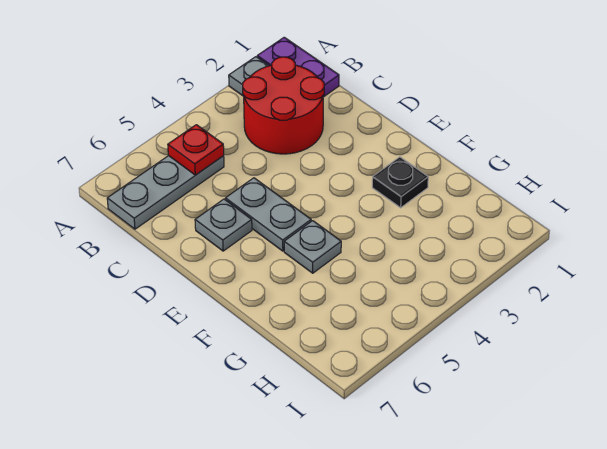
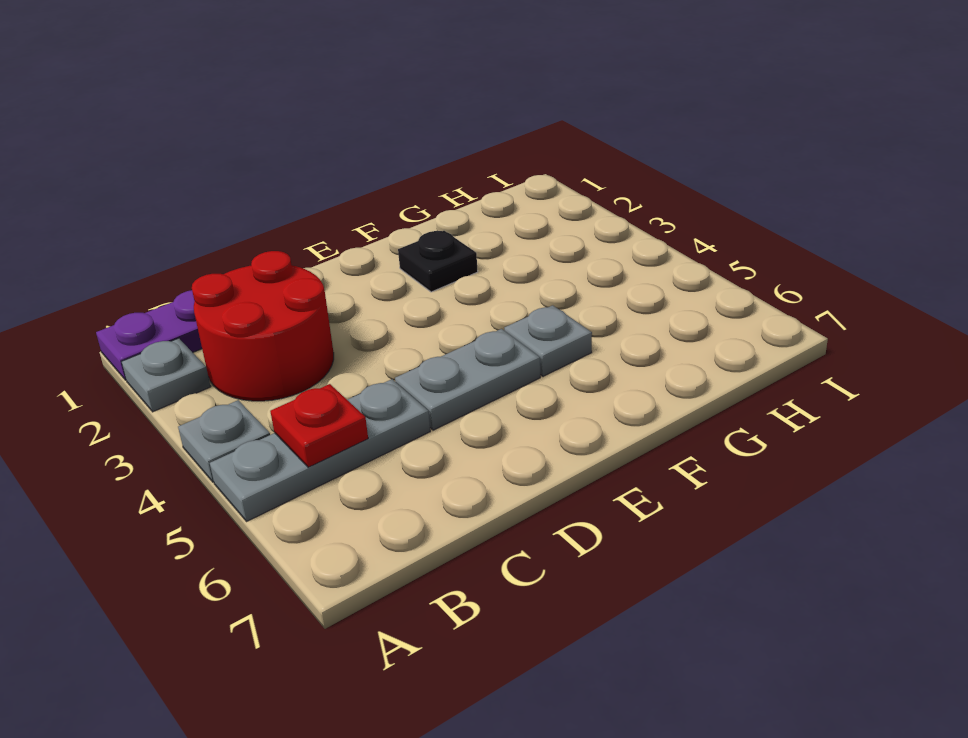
grey plate B5:B7 level 1 -> grey plate A5:C5 level 1
grey plate D6 level 1 -> grey plate A4 level 1

